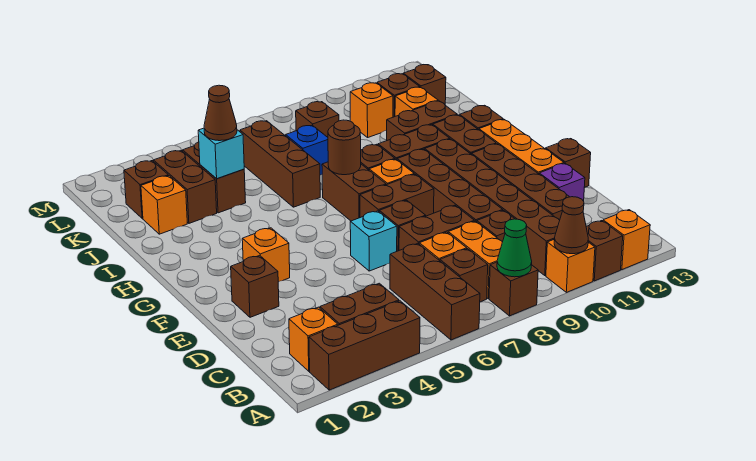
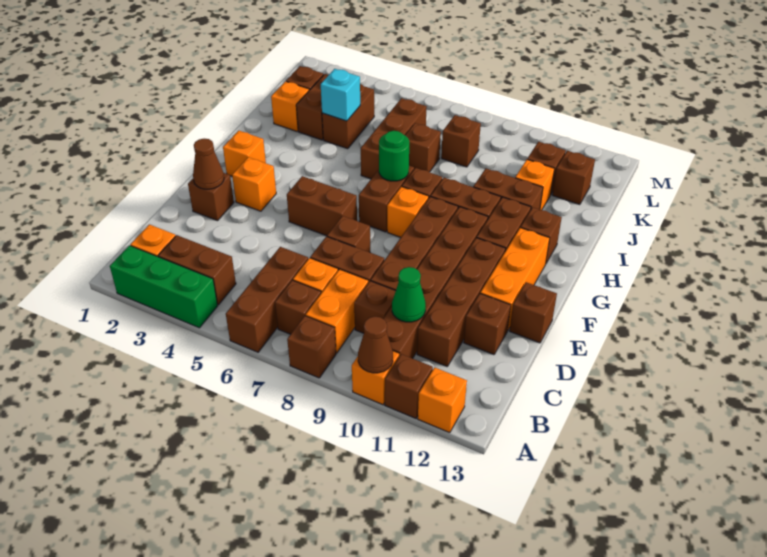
brown brick A2:A4 level 1 -> green brick A2:A4 level 1
green cone A8 level 2 -> green cone C10 level 2
purple brick D12 level 1 -> brown brick D12 level 1
cyan brick E6 level 1 -> none
brown brick F7:F8 level 1 -> brown brick F5:F6 level 1
brown round brick H7 level 2 -> green round brick H7 level 2
brown cone J4 level 3 -> brown cone E2 level 2
blue brick J7 level 1 -> brown brick J7 level 1
orange brick K10 level 1 -> orange brick G2 level 1

